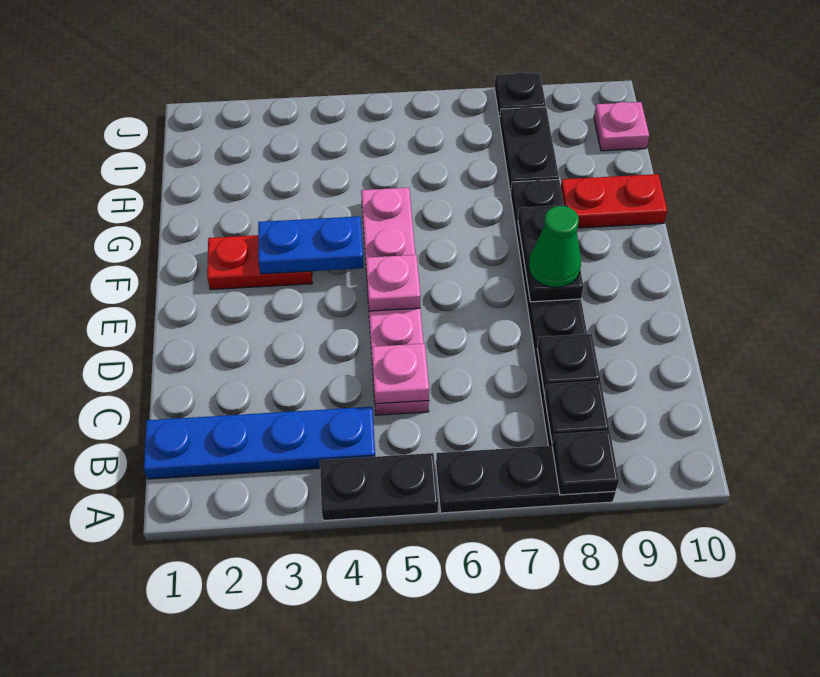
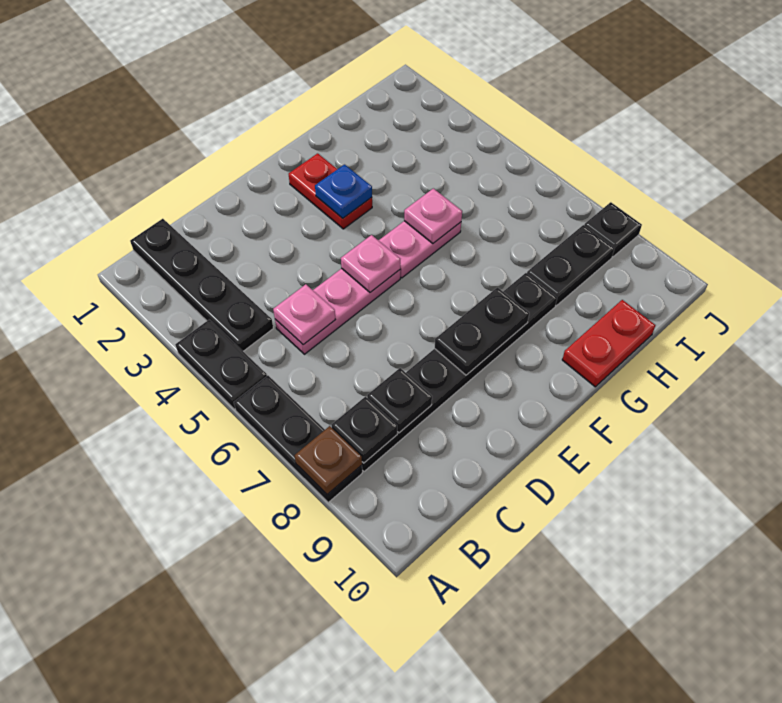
black plate A8 level 2 -> brown plate A8 level 2
blue plate B1:B4 level 1 -> black plate B1:B4 level 1
green cone E8 level 3 -> none
blue plate F3:F4 level 2 -> blue plate F3 level 2
red plate G9:G10 level 1 -> red plate G10:H10 level 1
pink plate I10 level 1 -> pink plate G5 level 2

